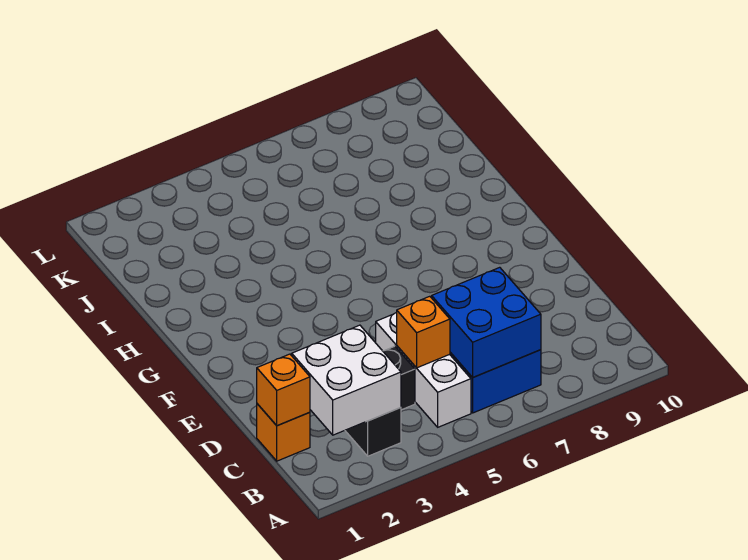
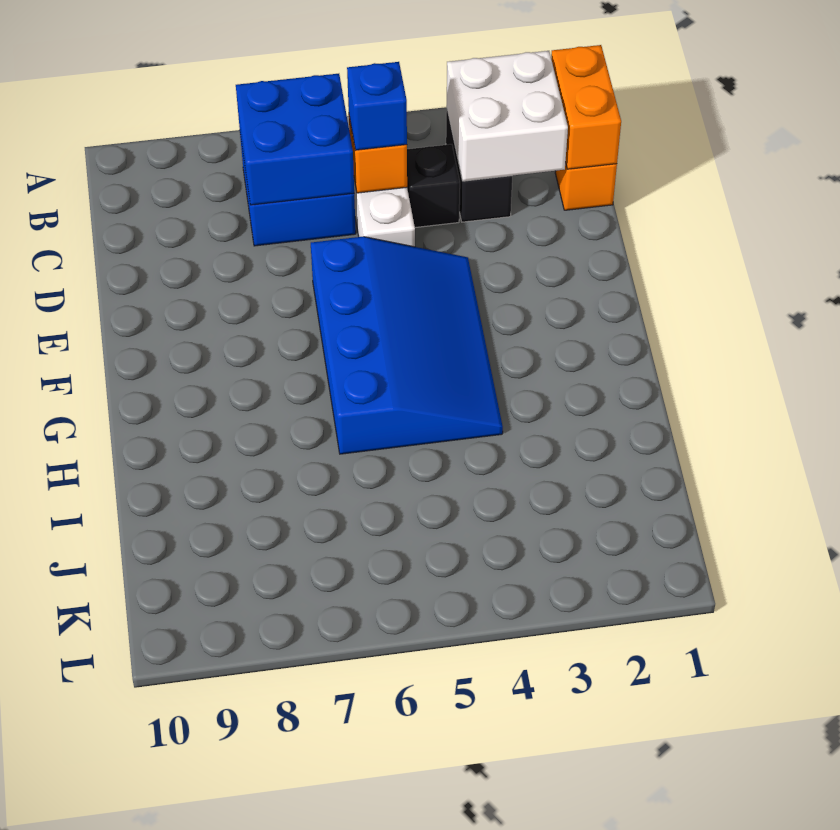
orange brick C1 level 2 -> orange brick B1:C1 level 2
none -> blue brick C5 level 3
none -> blue slope E4:H6 level 1 top 6

